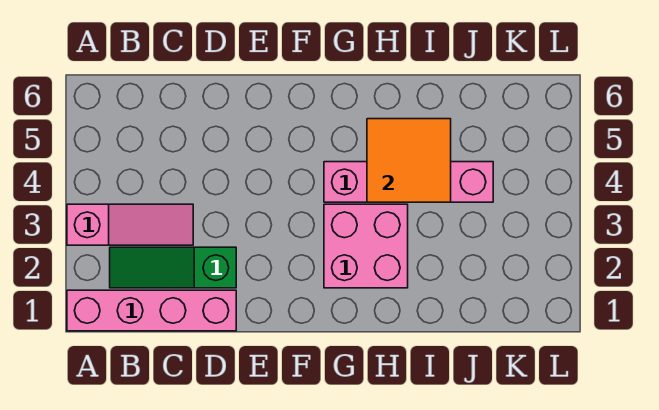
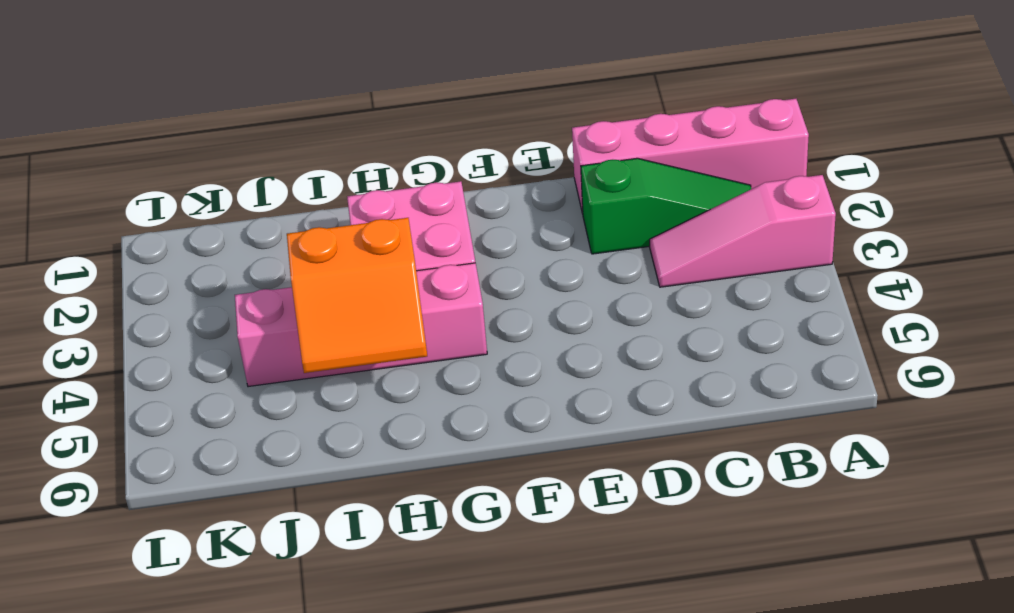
orange tile H4:I5 level 2 -> orange slope H4:I5 level 2 top 4

